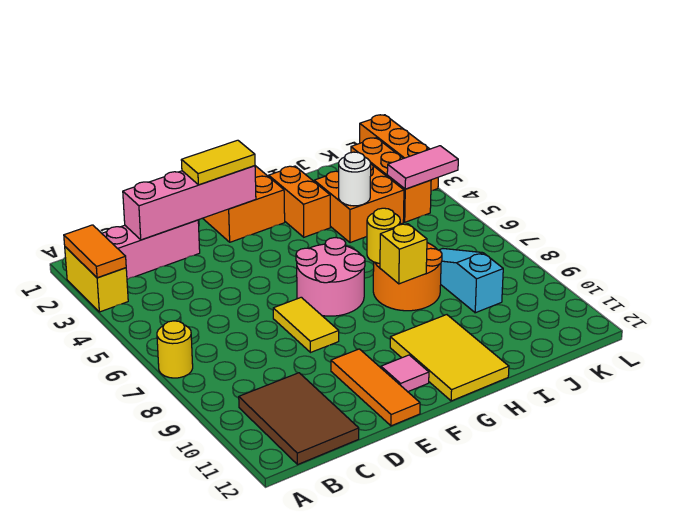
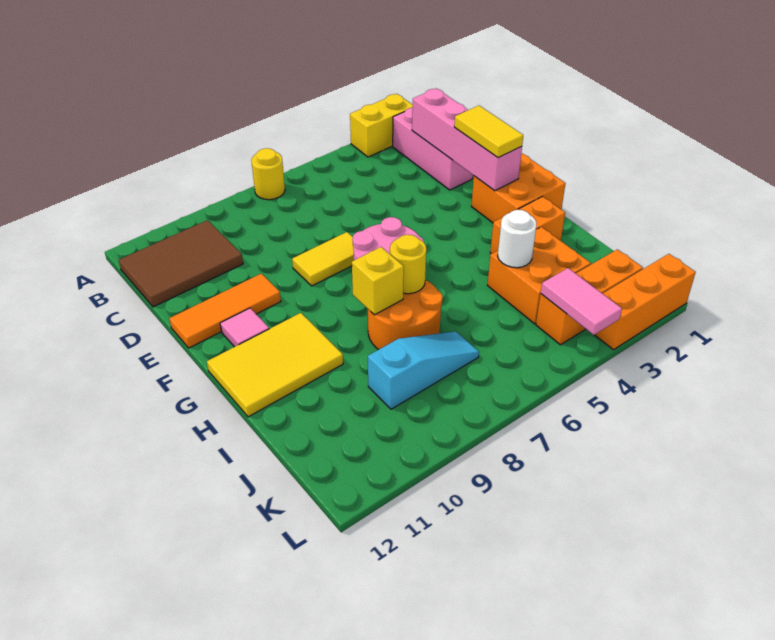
orange tile A2:A3 level 2 -> none

